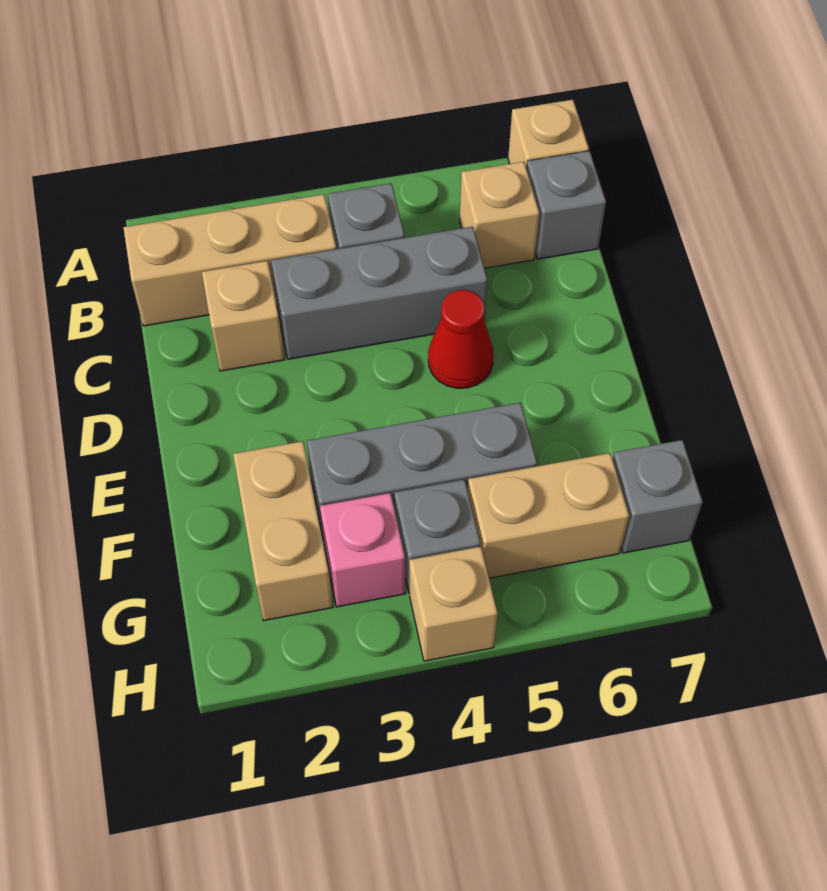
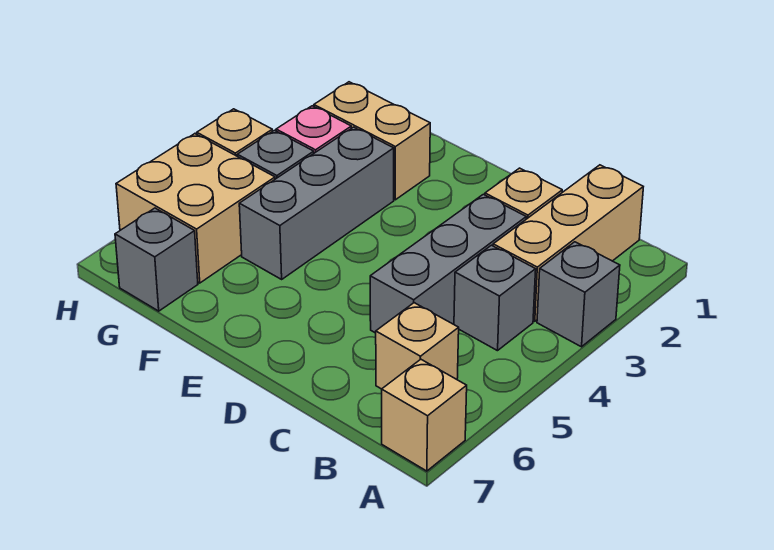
grey brick B7 level 1 -> grey brick A3 level 1
red cone D5 level 1 -> none
tan brick G5:G6 level 1 -> tan brick G5:H6 level 1

